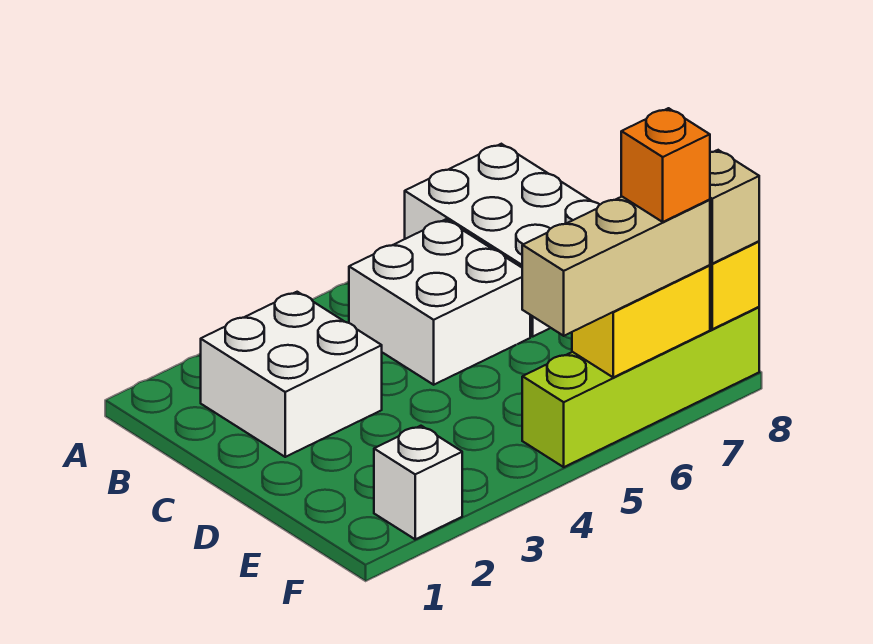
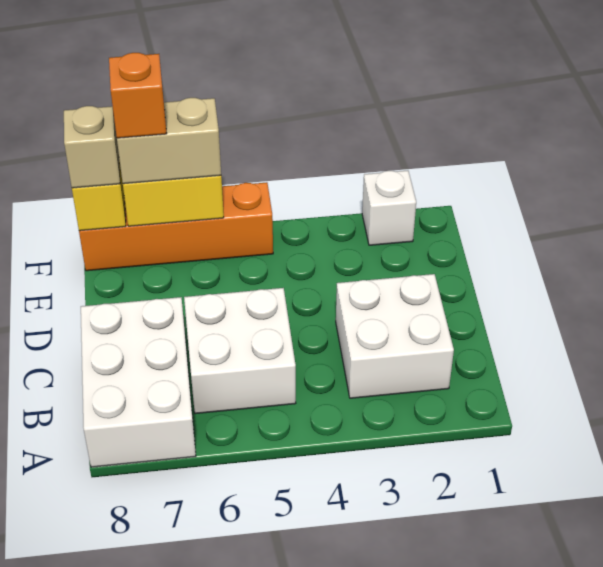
lime brick F5:F8 level 1 -> orange brick F5:F8 level 1
tan brick F5:F7 level 3 -> tan brick F6:F7 level 3

